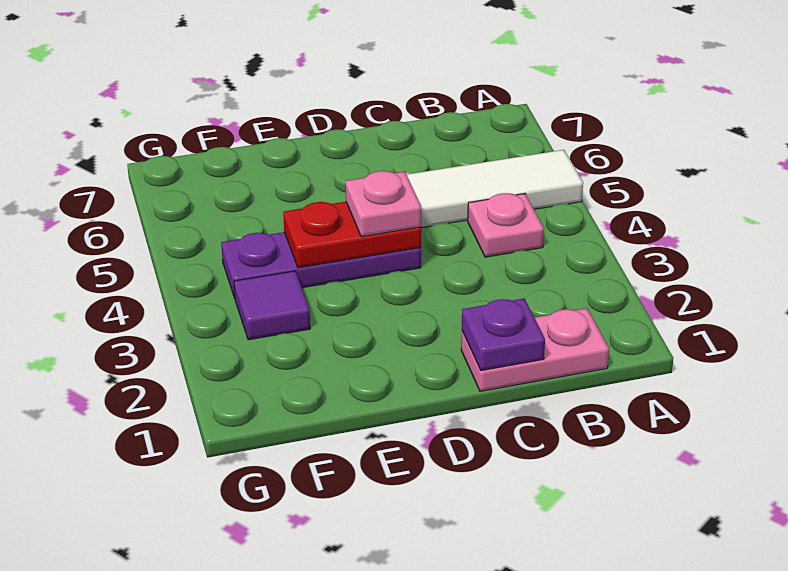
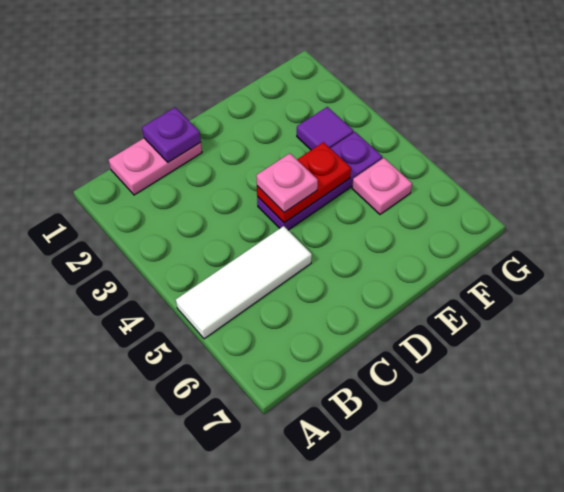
pink plate B4 level 1 -> pink plate F5 level 1

